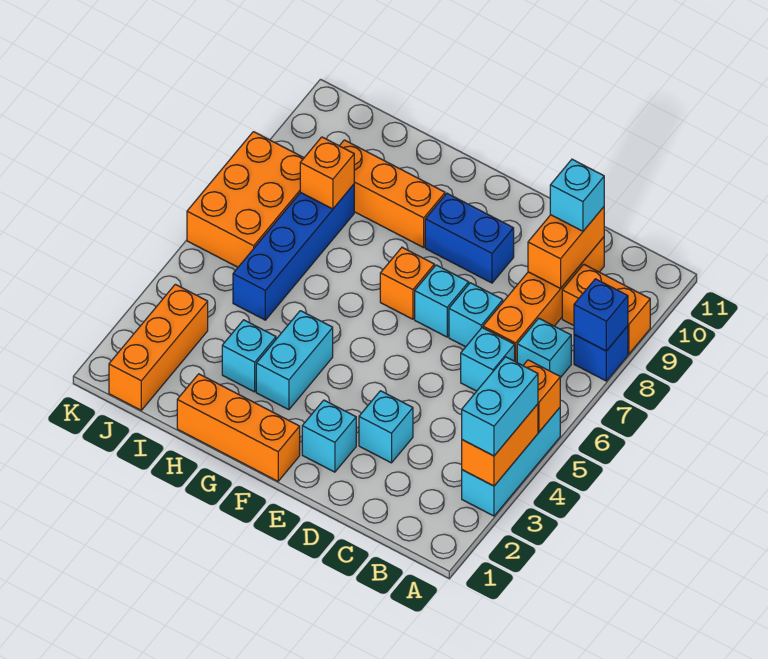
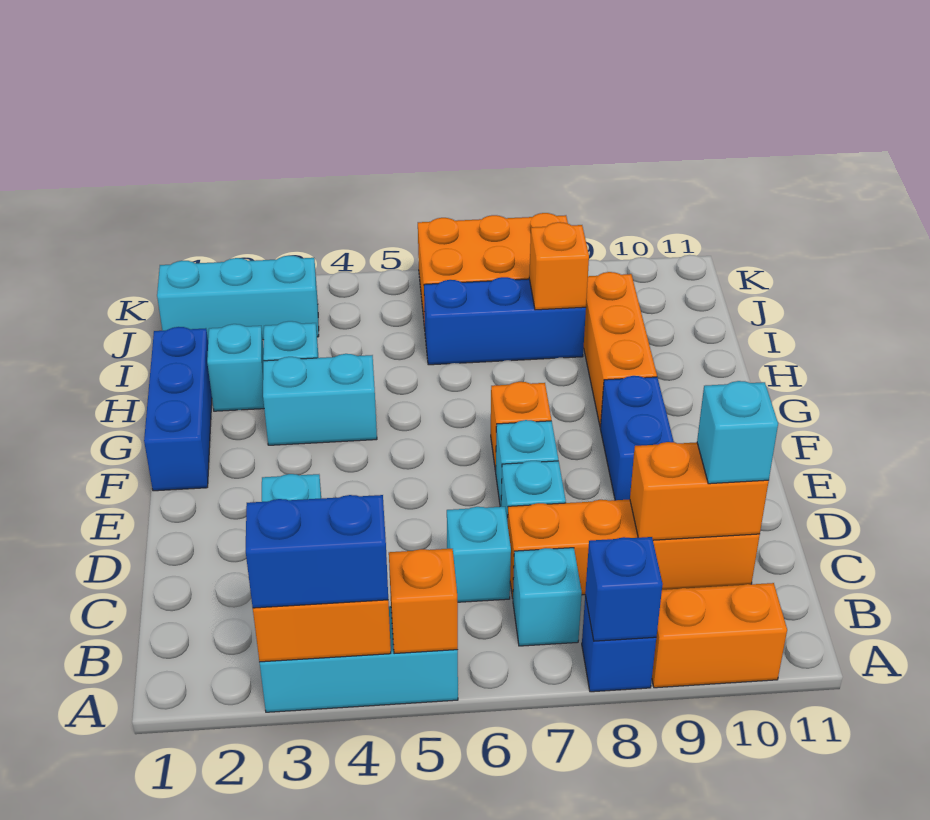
cyan brick A3:A4 level 3 -> blue brick A3:A4 level 3
orange brick A9:B9 level 1 -> orange brick A9:A10 level 1
cyan brick E2 level 1 -> cyan brick H2 level 1
orange brick F1:H1 level 1 -> blue brick F1:H1 level 1
blue brick I5:I8 level 1 -> blue brick I6:I8 level 1
orange brick J1:J3 level 1 -> cyan brick J1:J3 level 1

